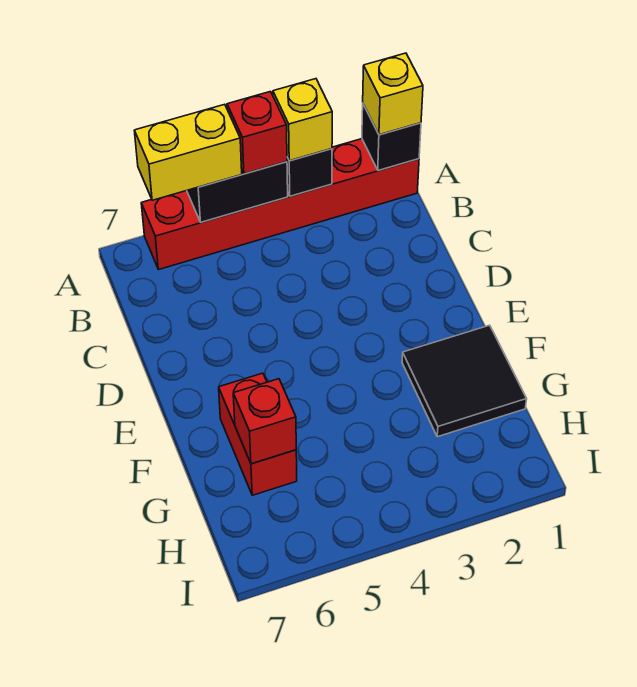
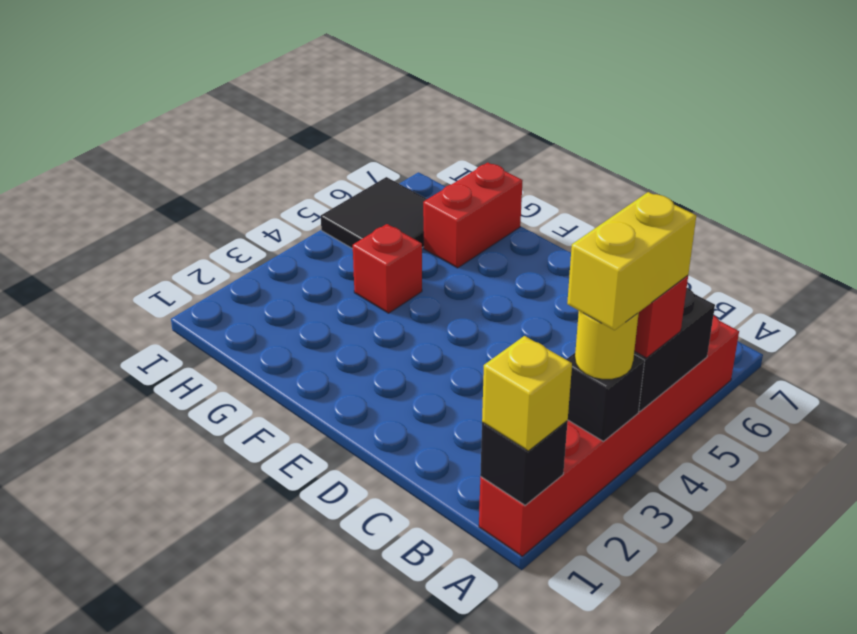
yellow brick A3 level 3 -> yellow round brick A3 level 3
yellow brick A5:A6 level 3 -> yellow brick A3:A4 level 4
black tile F1:G2 level 1 -> black tile H5:I6 level 1
red brick F6:G6 level 1 -> red brick G6:G7 level 1
red brick G6 level 2 -> red brick G4 level 1

